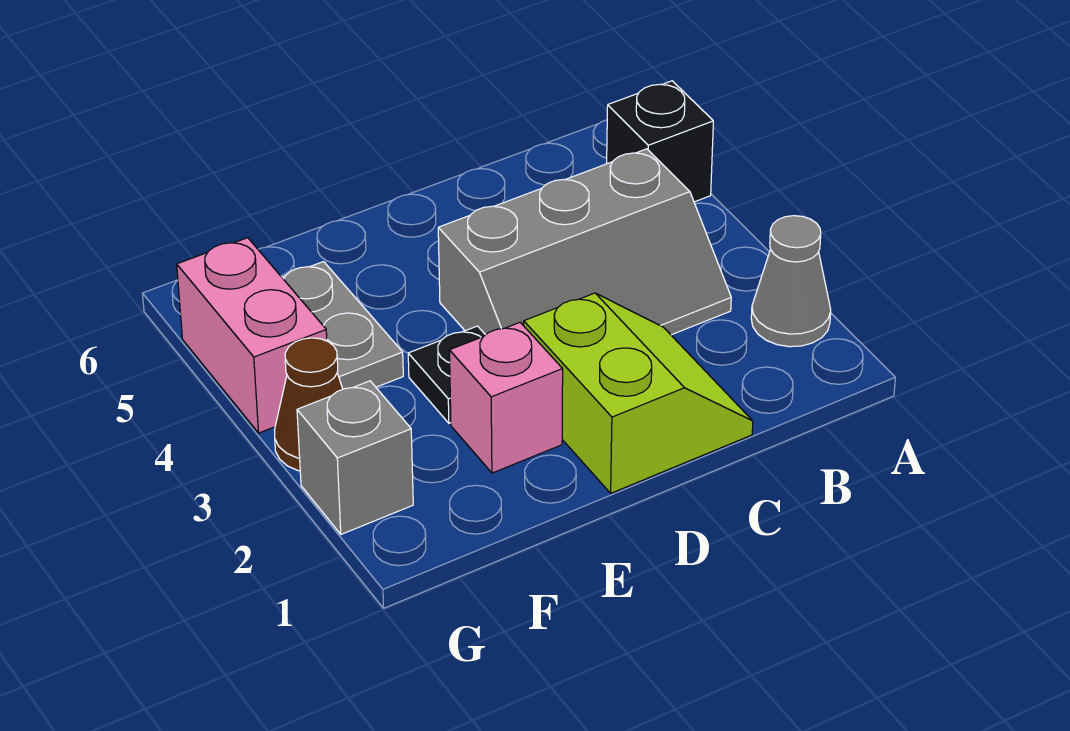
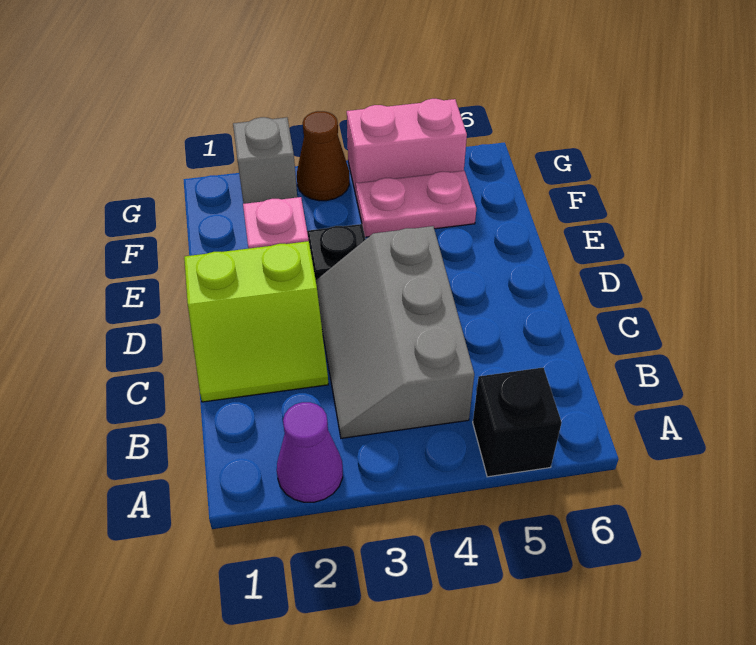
grey cone A2 level 1 -> purple cone A2 level 1
grey plate F4:F5 level 1 -> pink plate F4:F5 level 1

